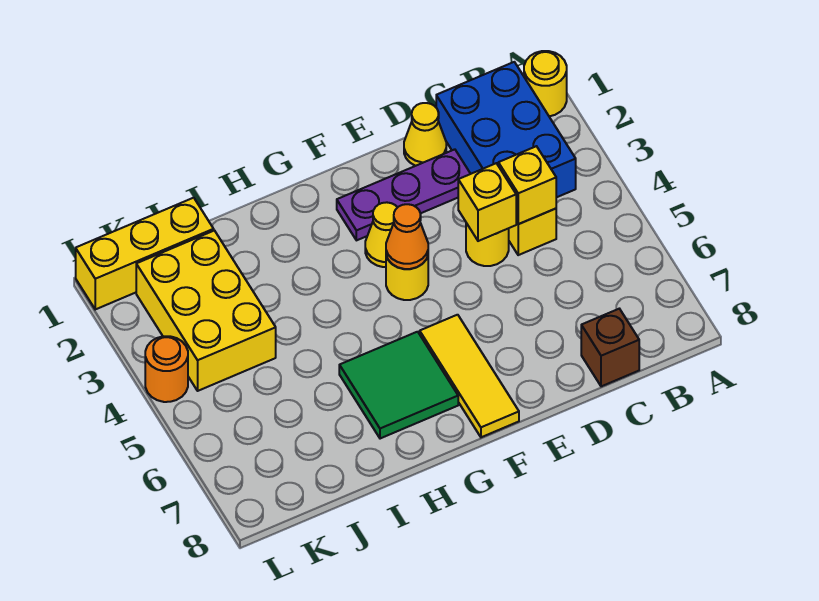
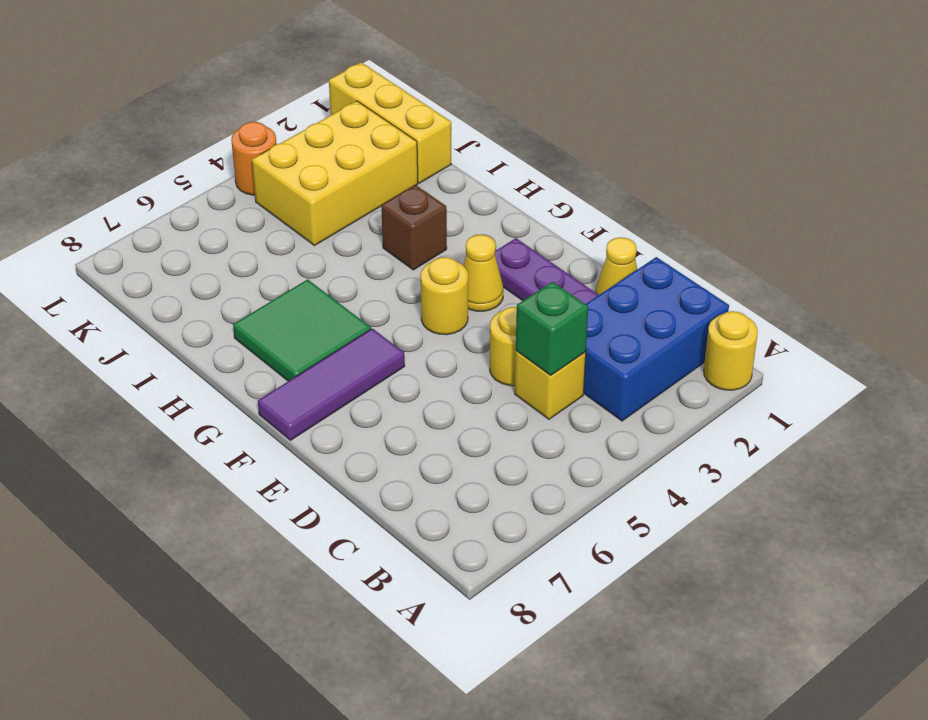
yellow brick C4 level 2 -> green brick C4 level 2
brown brick C8 level 1 -> brown brick H3 level 1
yellow brick D4 level 2 -> none
orange cone F4 level 2 -> none
yellow tile F6:F8 level 1 -> purple tile F6:F8 level 1

